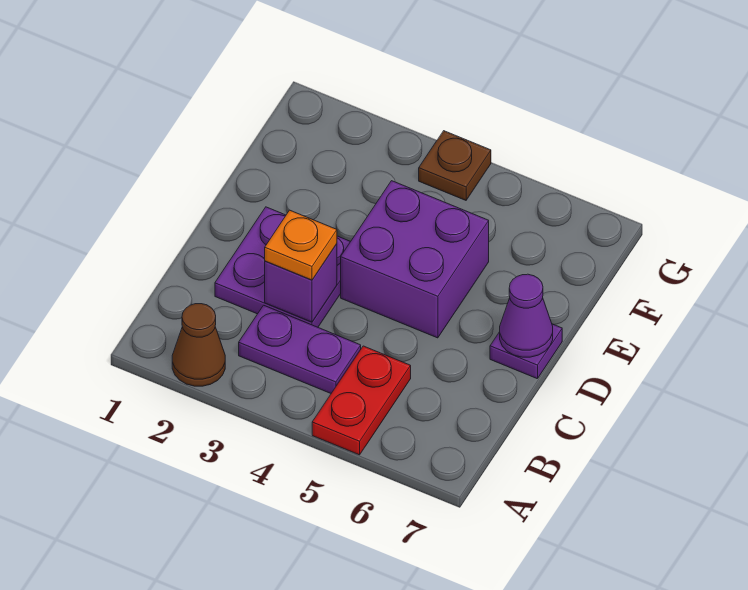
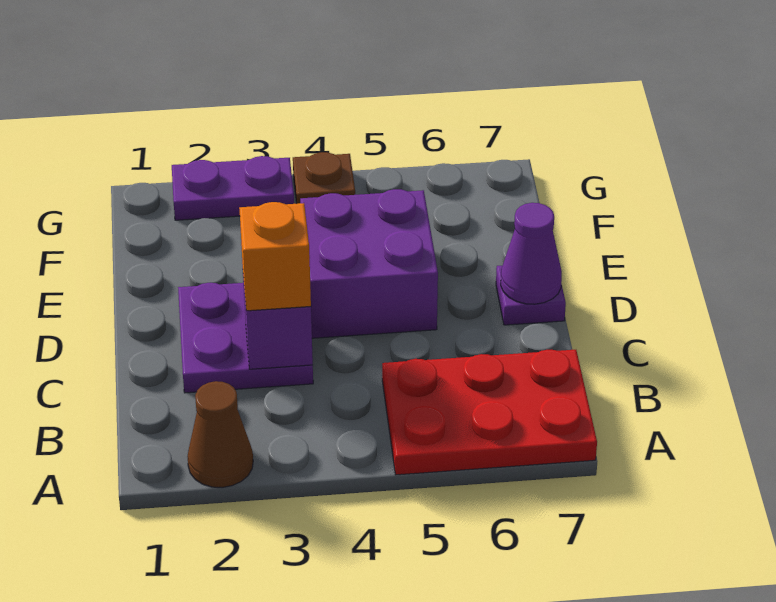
red plate A5:B5 level 1 -> red plate A5:B7 level 1
purple plate B3:B4 level 1 -> purple plate G2:G3 level 1
orange plate C3 level 3 -> orange brick C3 level 3

